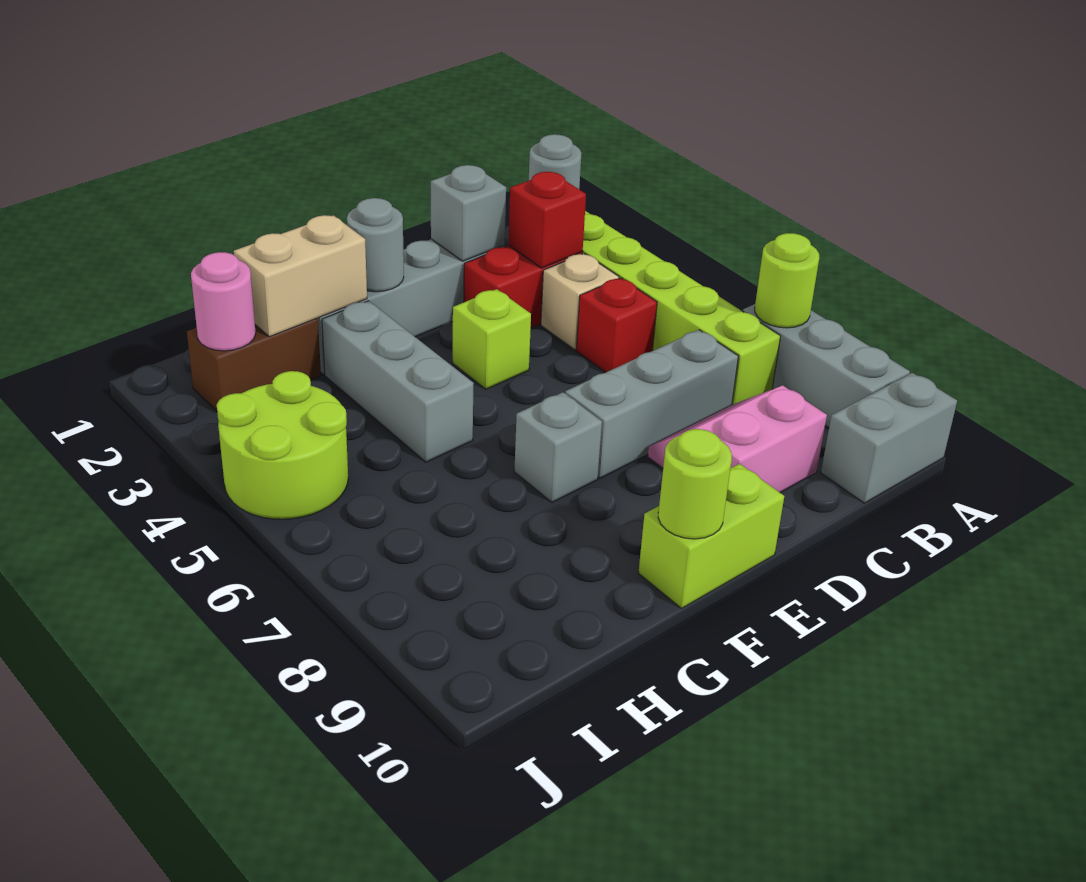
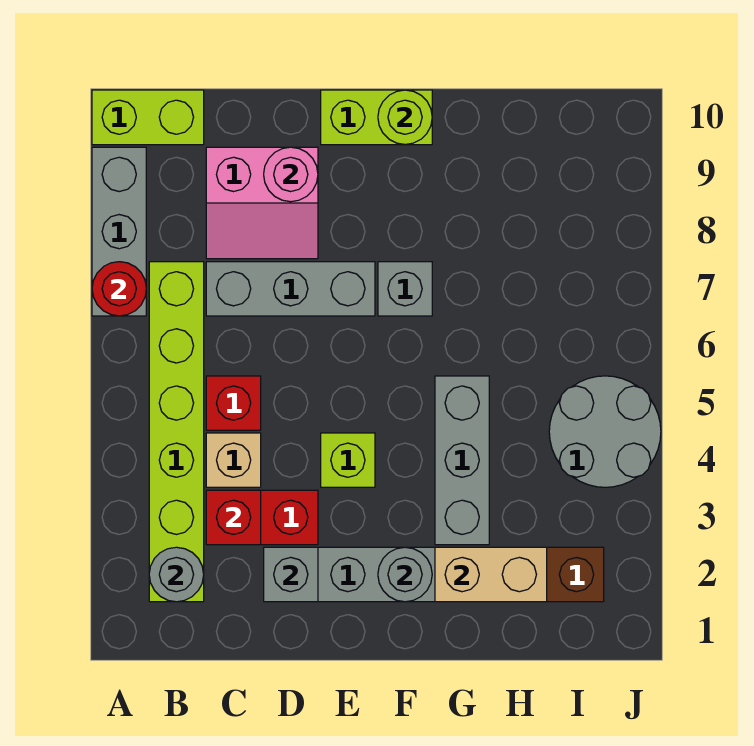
lime round brick A7 level 2 -> red round brick A7 level 2
grey brick A10:B10 level 1 -> lime brick A10:B10 level 1
pink round brick I2 level 2 -> pink round brick D9 level 2
lime round brick I4:J5 level 1 -> grey round brick I4:J5 level 1

